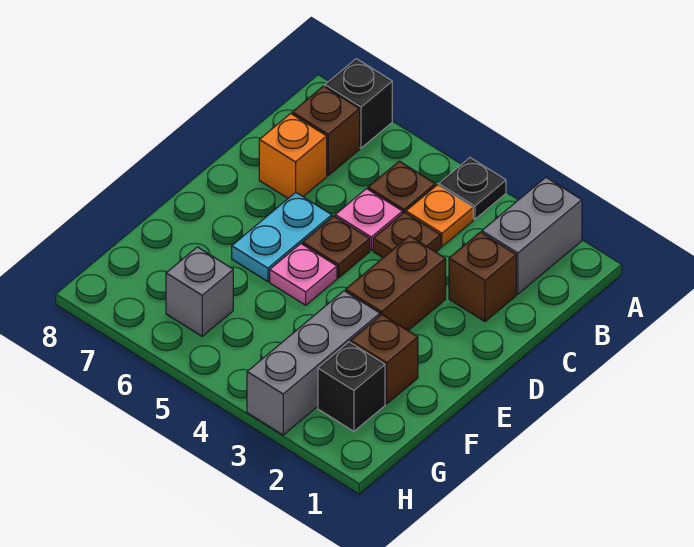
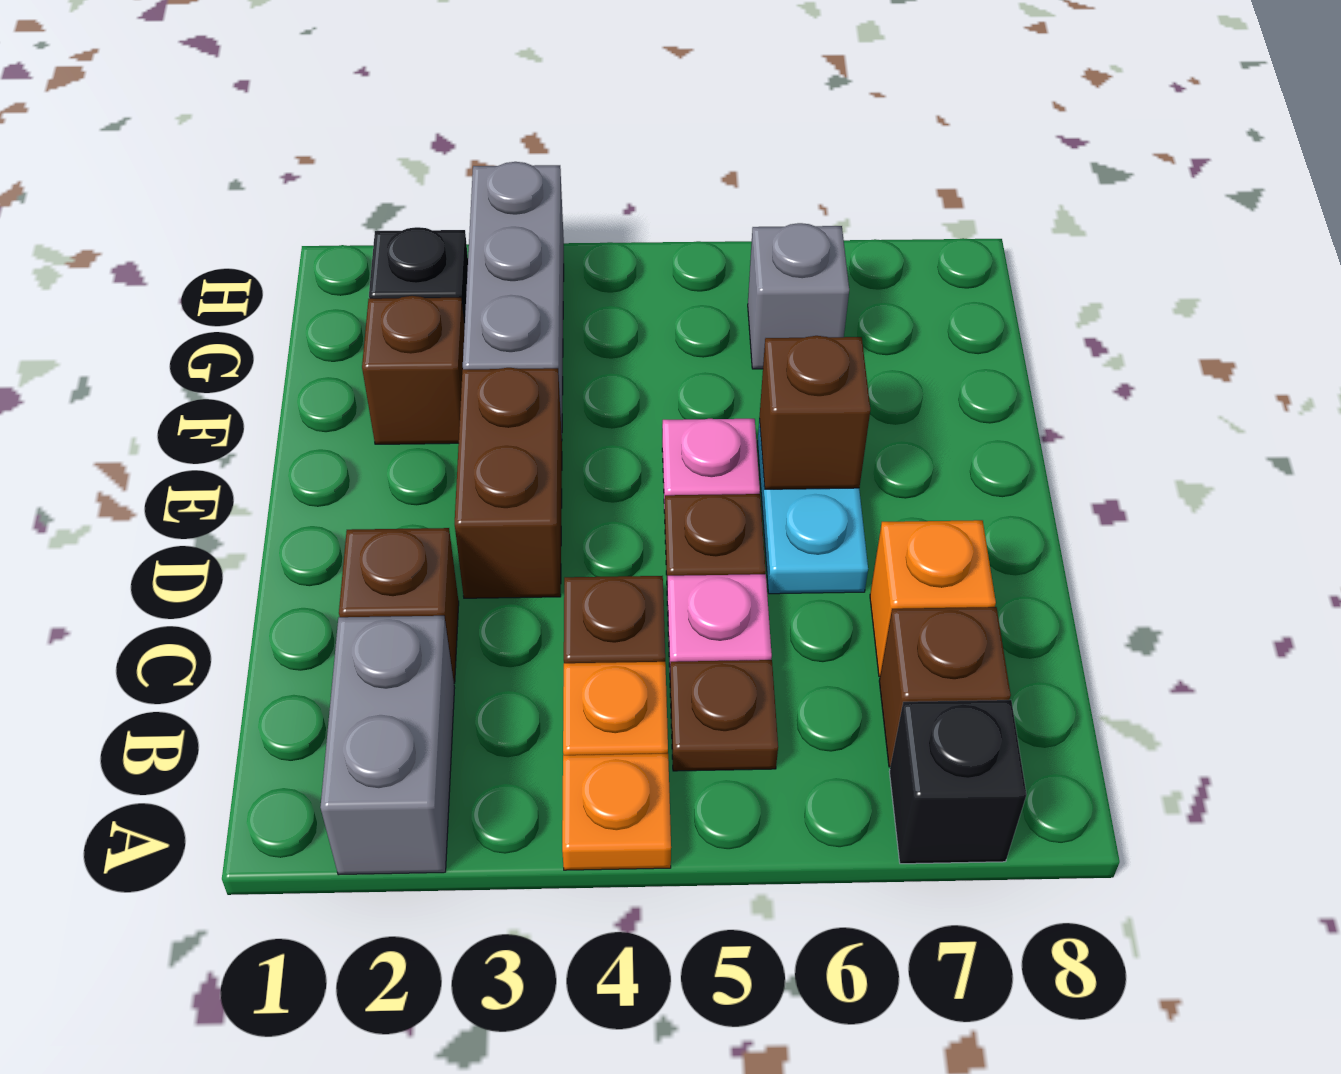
black plate A4 level 1 -> orange plate A4 level 1
none -> brown brick E6 level 2

